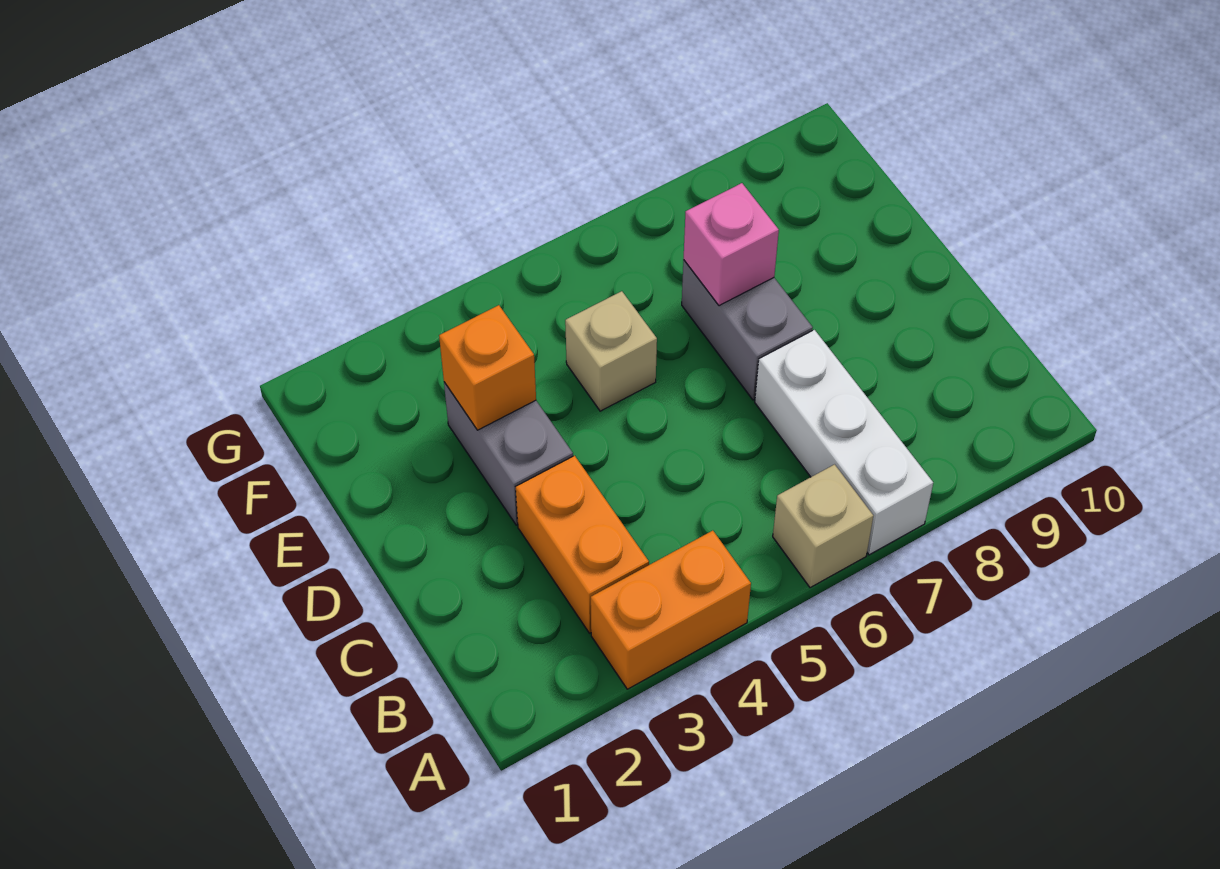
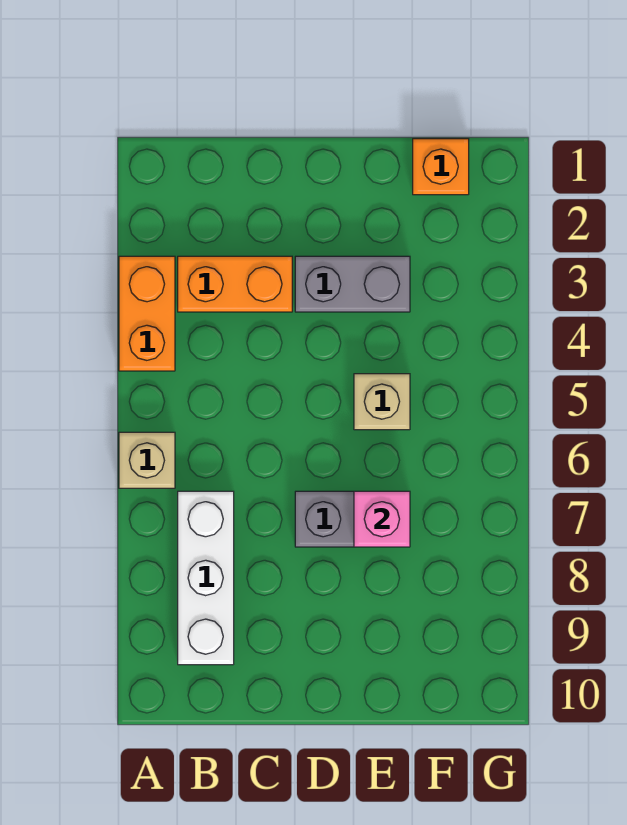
white brick A7:C7 level 1 -> white brick B7:B9 level 1
orange brick E3 level 2 -> orange brick F1 level 1

